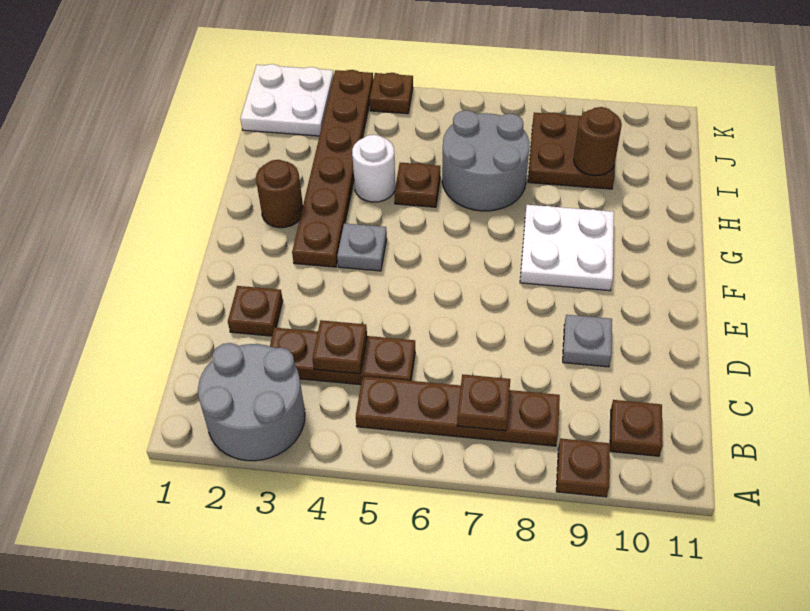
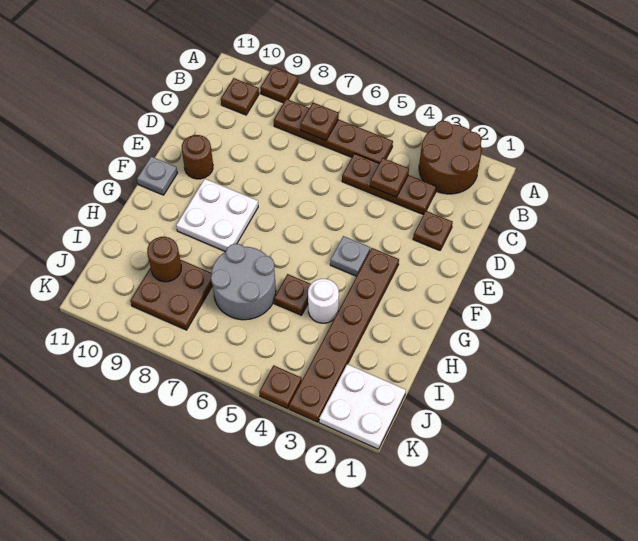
grey round brick A2:B3 level 1 -> brown round brick A2:B3 level 1
grey plate D9 level 1 -> grey plate F11 level 1
brown round brick G2 level 1 -> brown round brick E10 level 1

